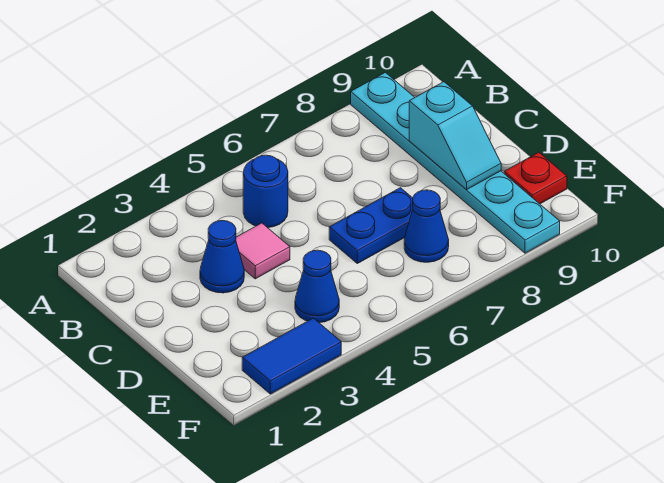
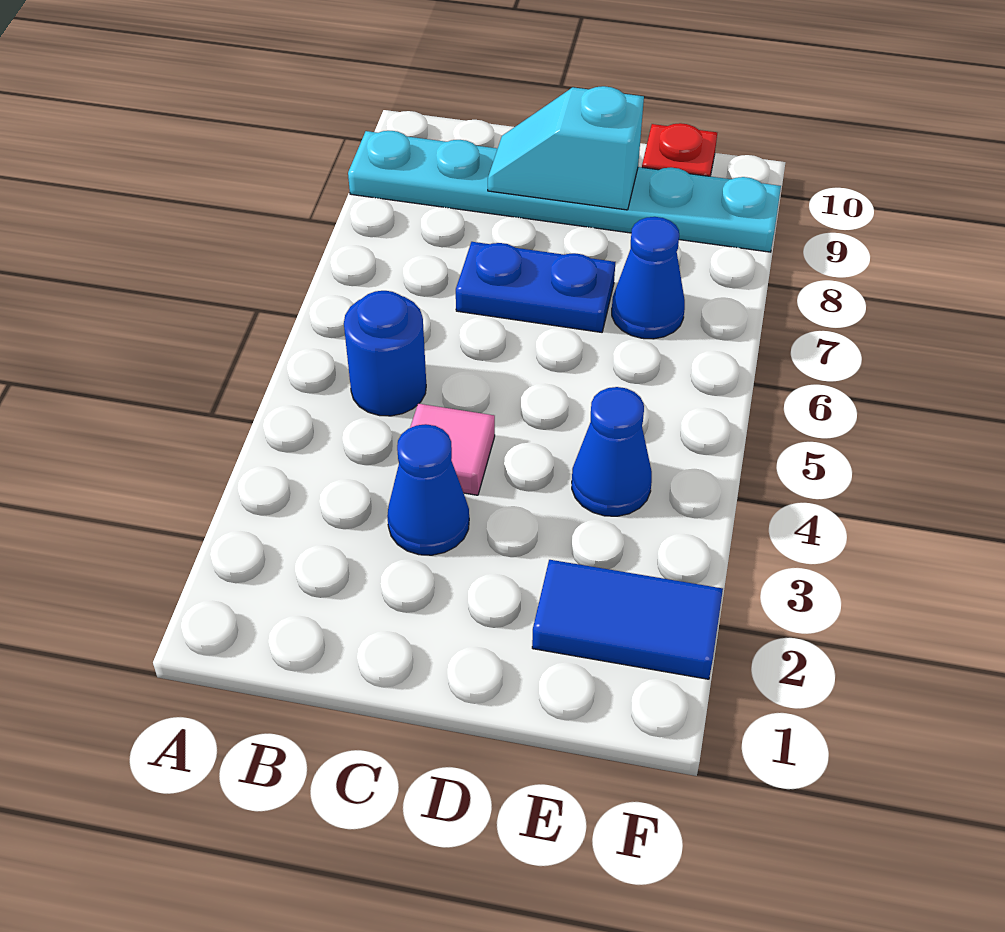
cyan slope C9:D9 level 2 top C -> cyan slope C9:D9 level 2 top D
blue plate D6:D7 level 1 -> blue plate C7:D7 level 1
blue tile F2:F3 level 1 -> blue tile E2:F2 level 1

